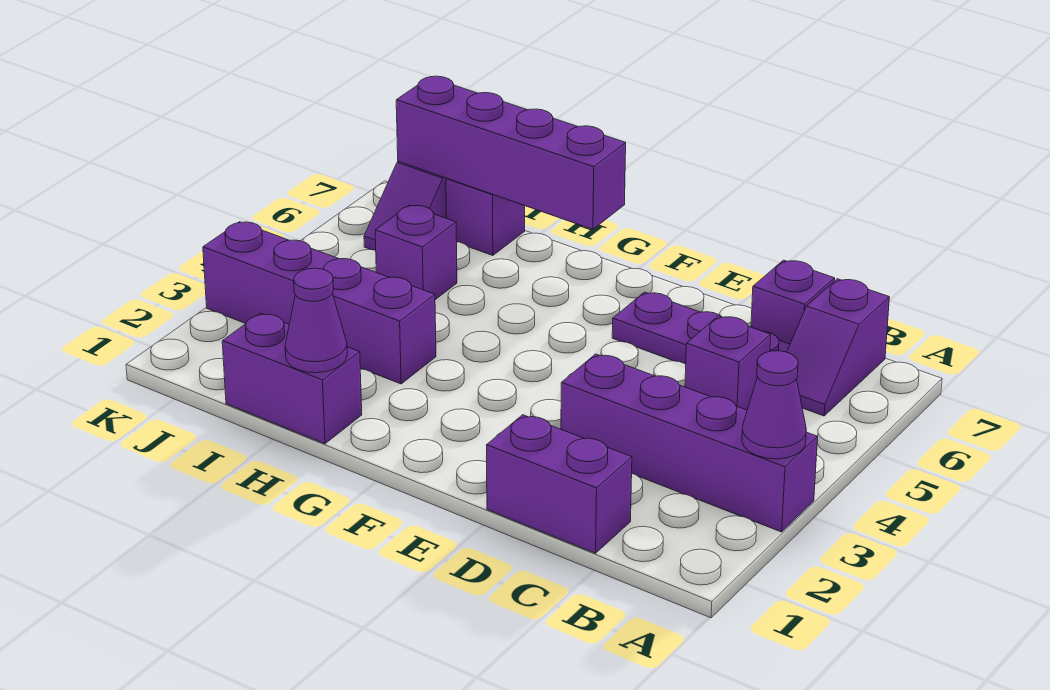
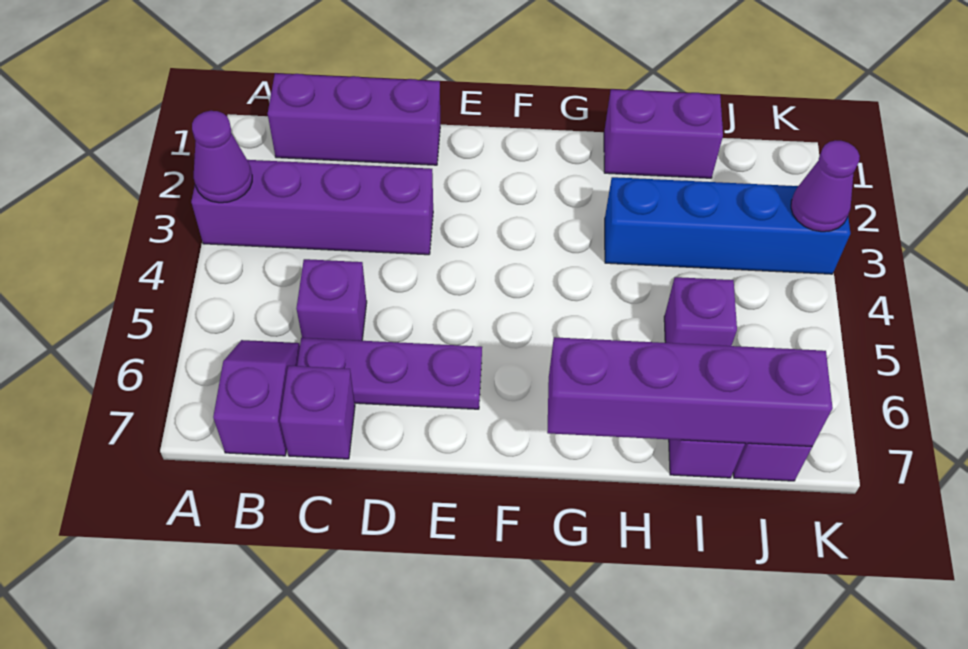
purple brick C1:D1 level 1 -> purple brick B1:D1 level 1
purple cone H1 level 2 -> purple cone K3 level 2
purple brick H3:K3 level 1 -> blue brick H3:K3 level 1

